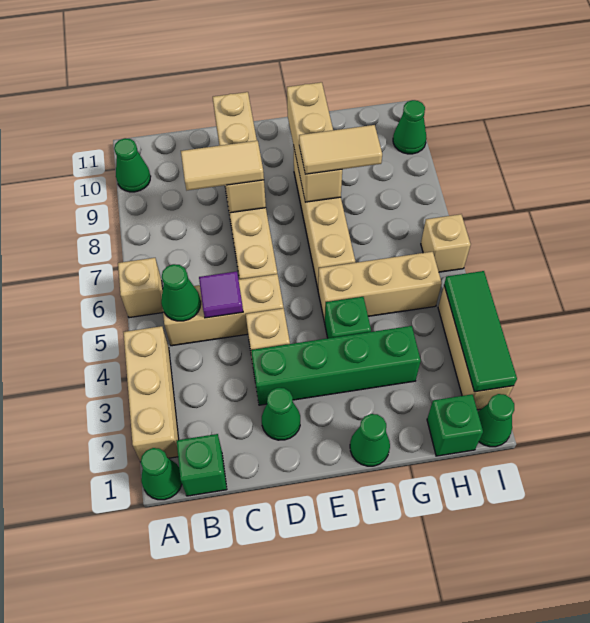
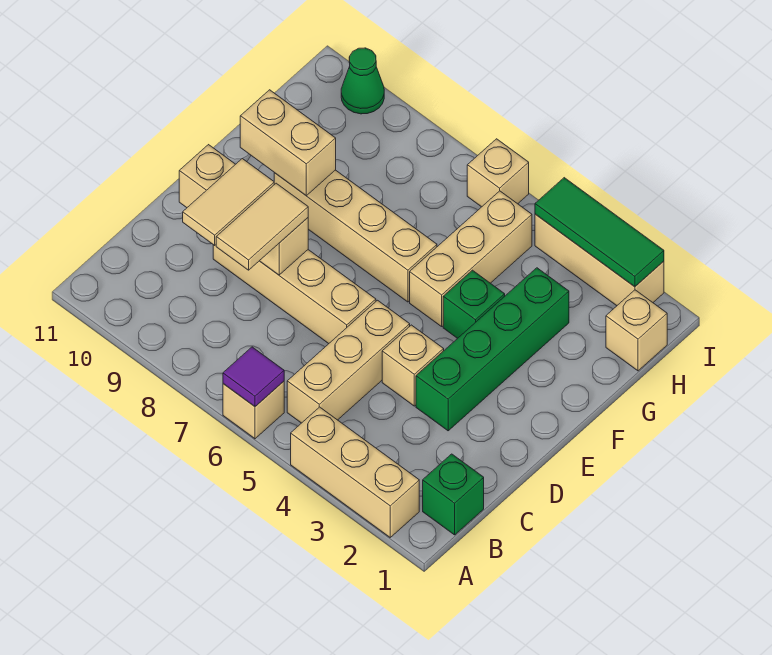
green cone A1 level 1 -> none
green cone A10 level 1 -> none
green cone B5 level 2 -> none
purple tile C5 level 2 -> purple tile A6 level 2
green cone D2 level 1 -> none
green cone F1 level 1 -> none
tan brick F8:F10 level 2 -> tan brick F9:F10 level 2
tan tile F8:G8 level 3 -> tan tile C9:D9 level 3
green brick H1 level 1 -> tan brick H1 level 1
green cone I1 level 1 -> none

